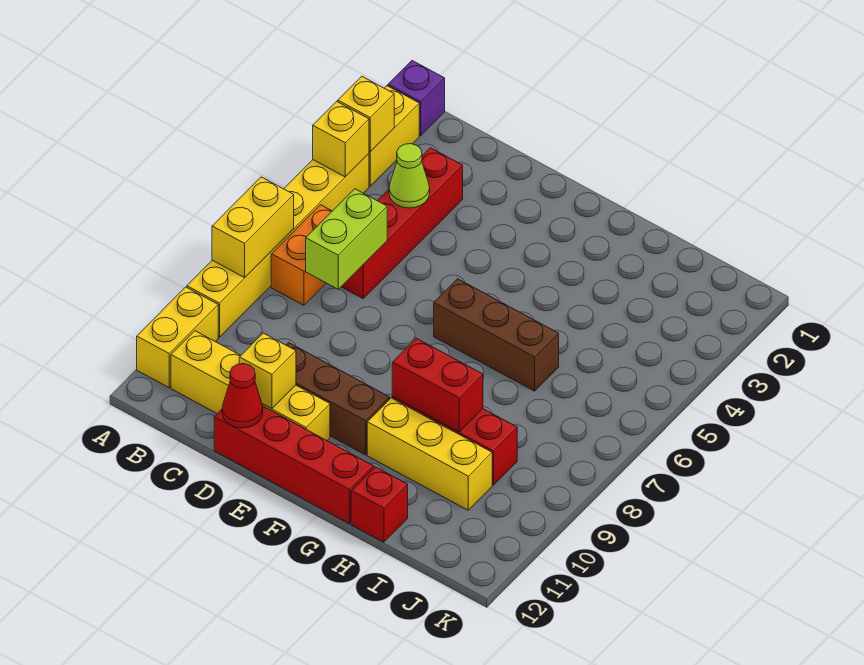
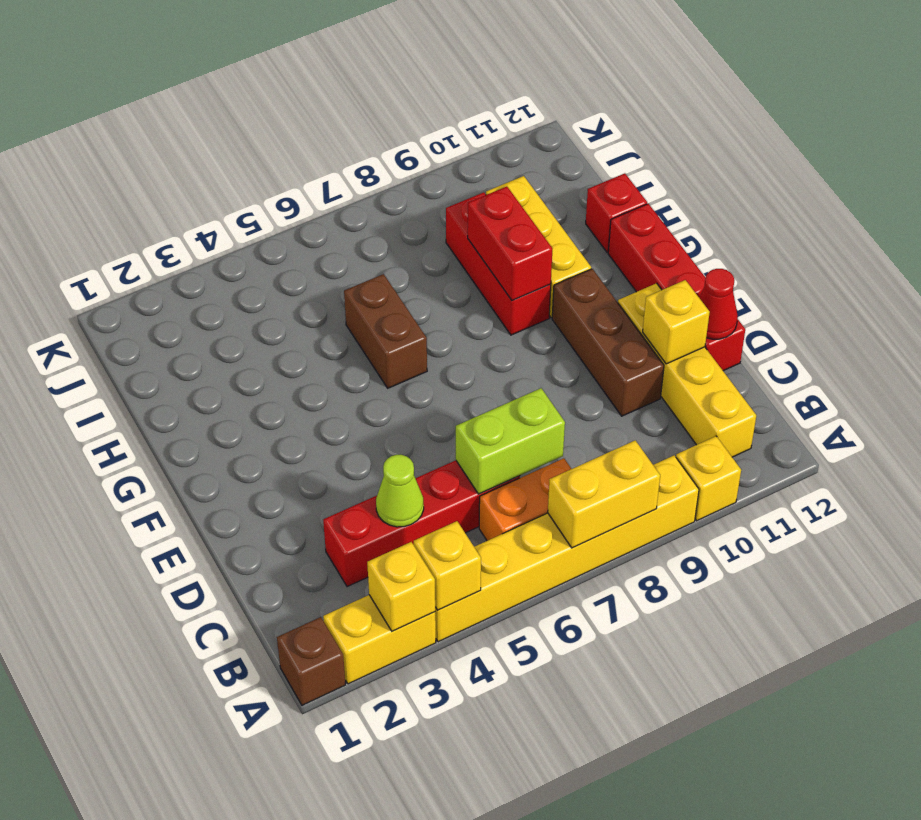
purple brick A1 level 1 -> brown brick A1 level 1
yellow brick A10:A11 level 1 -> yellow brick A10 level 1
brown brick F6:H6 level 1 -> brown brick G6:H6 level 1

